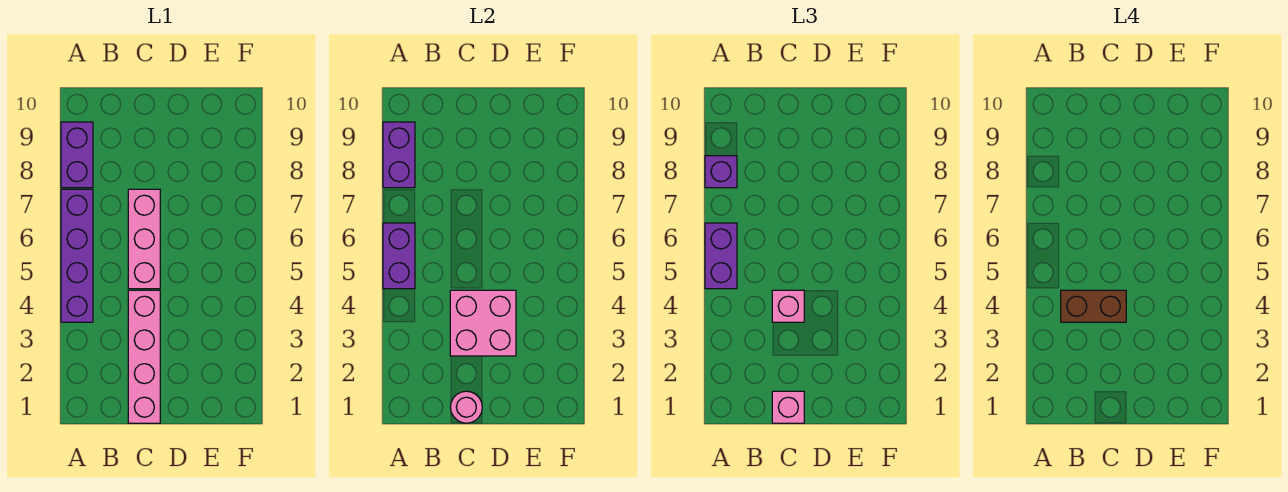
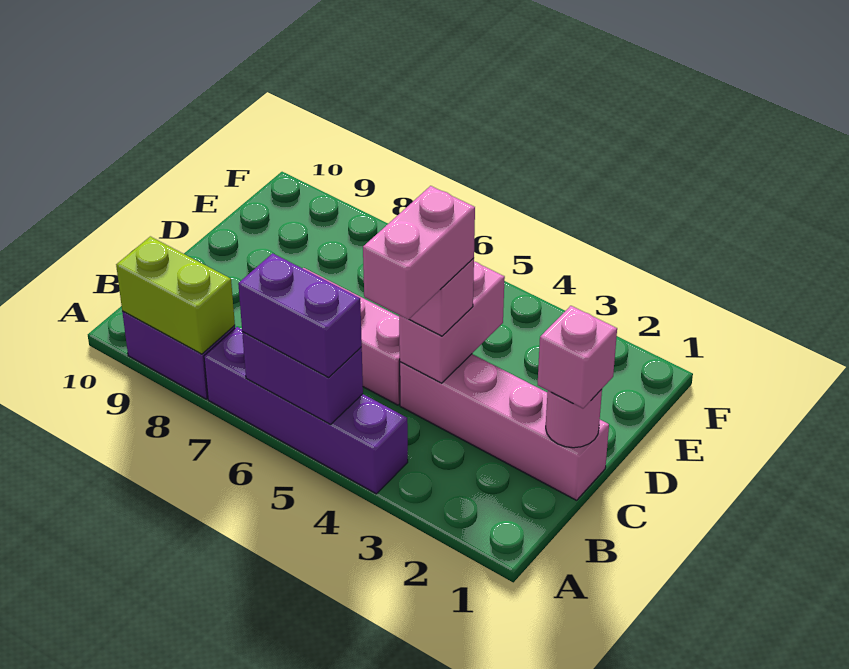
purple brick A8:A9 level 2 -> lime brick A8:A9 level 2
purple brick A8 level 3 -> none
brown brick B4:C4 level 4 -> pink brick B4:C4 level 4
pink brick C3:D4 level 2 -> pink brick C4:D4 level 2

